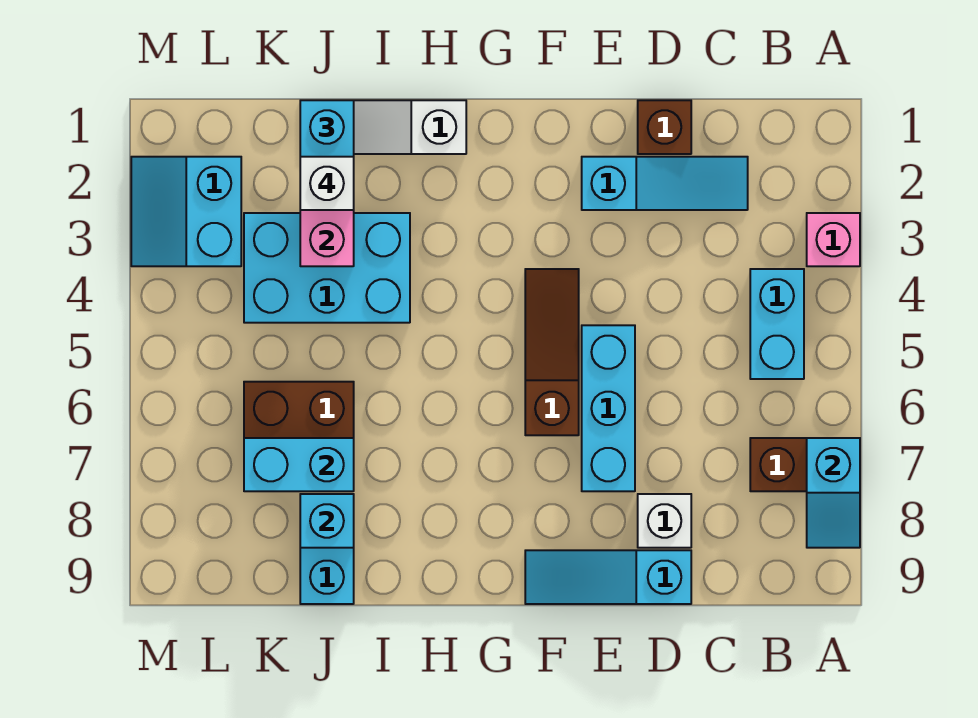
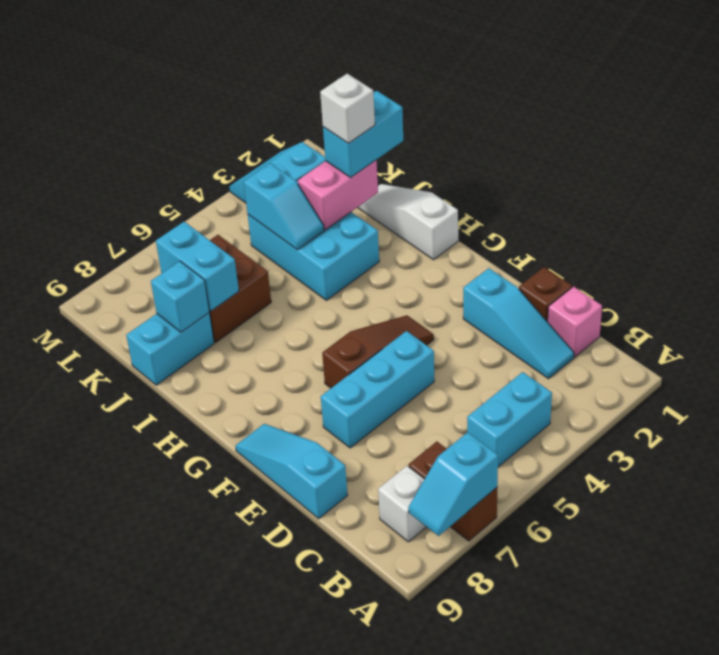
pink brick A3 level 1 -> pink brick C1 level 1
white brick D8 level 1 -> white brick B8 level 1
none -> cyan slope J4:K4 level 2 top K

